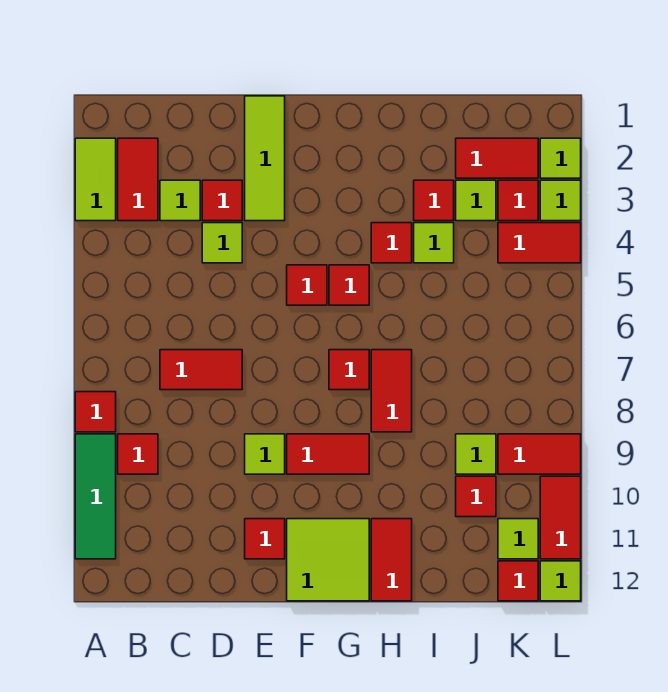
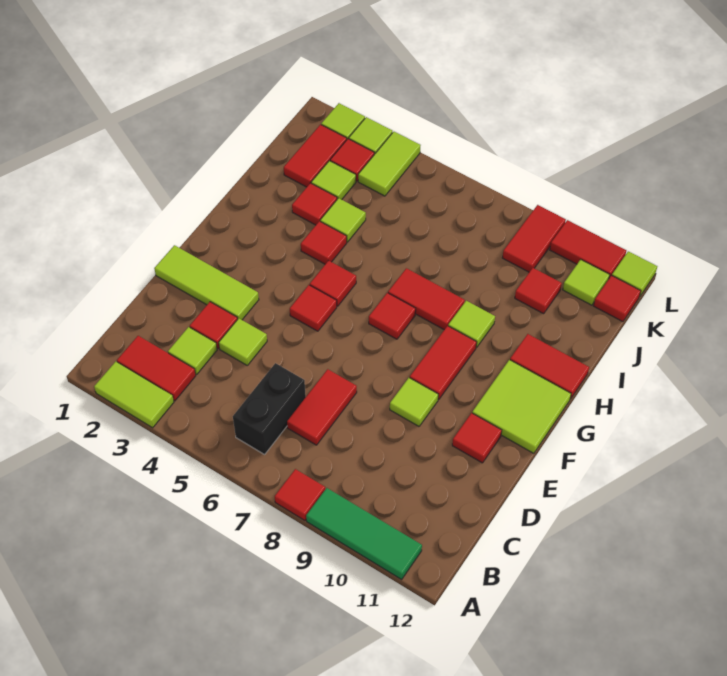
none -> black brick B6:C6 level 1
red tile B9 level 1 -> none
lime tile J9 level 1 -> lime tile H9 level 1
red tile K4:L4 level 1 -> lime tile K4:L4 level 1

